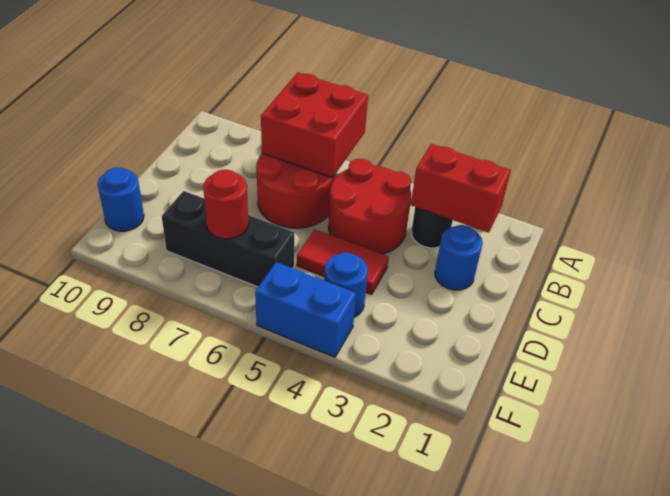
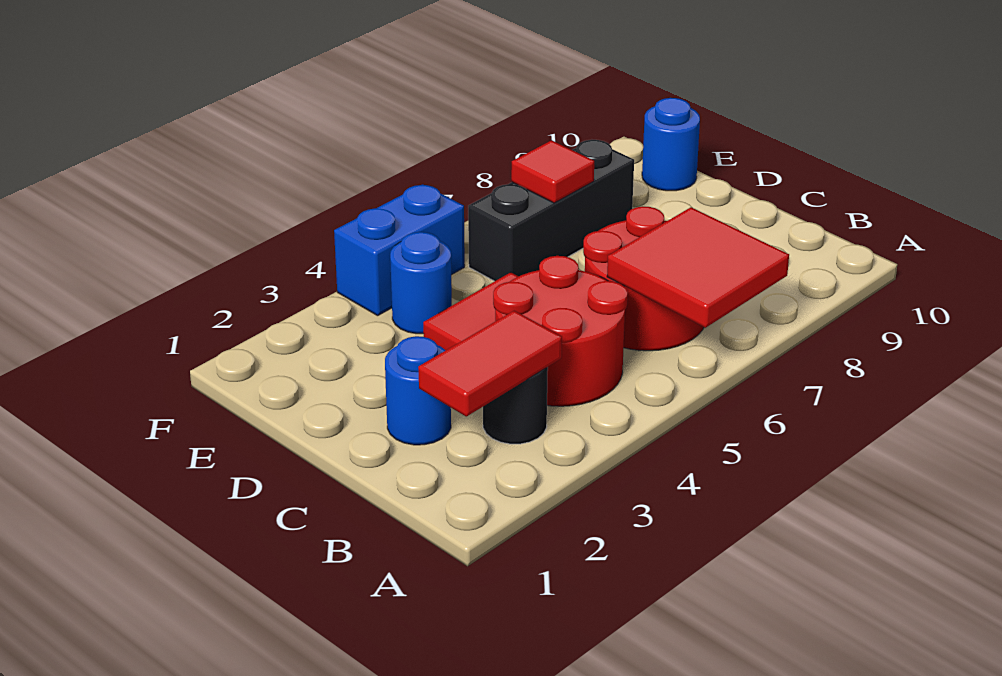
red brick A6:B7 level 2 -> red tile A6:B7 level 2
red brick B2:B3 level 2 -> red tile B2:B3 level 2
red round brick E7 level 2 -> red tile E7 level 2

